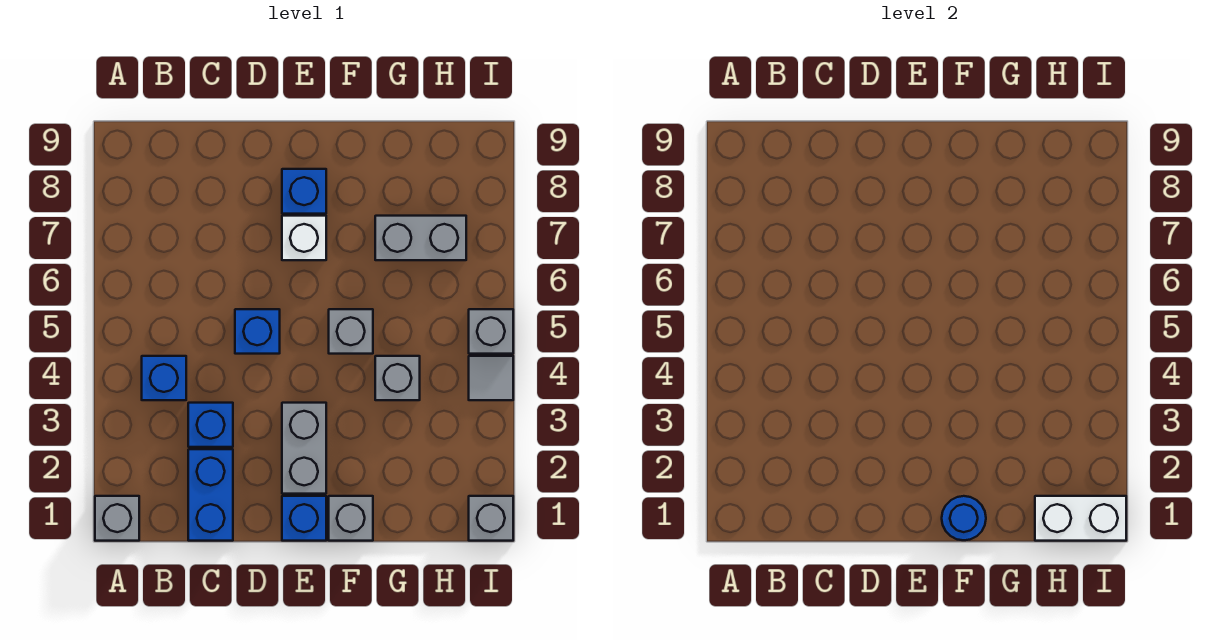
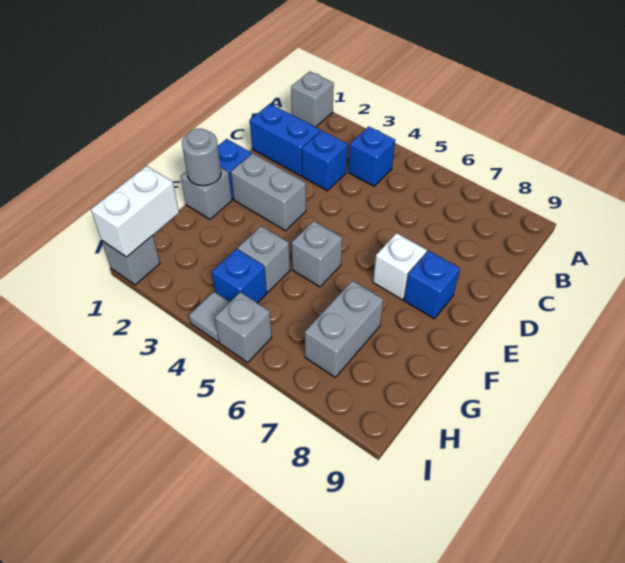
blue brick D5 level 1 -> blue brick H4 level 1
blue round brick F1 level 2 -> grey round brick F1 level 2

